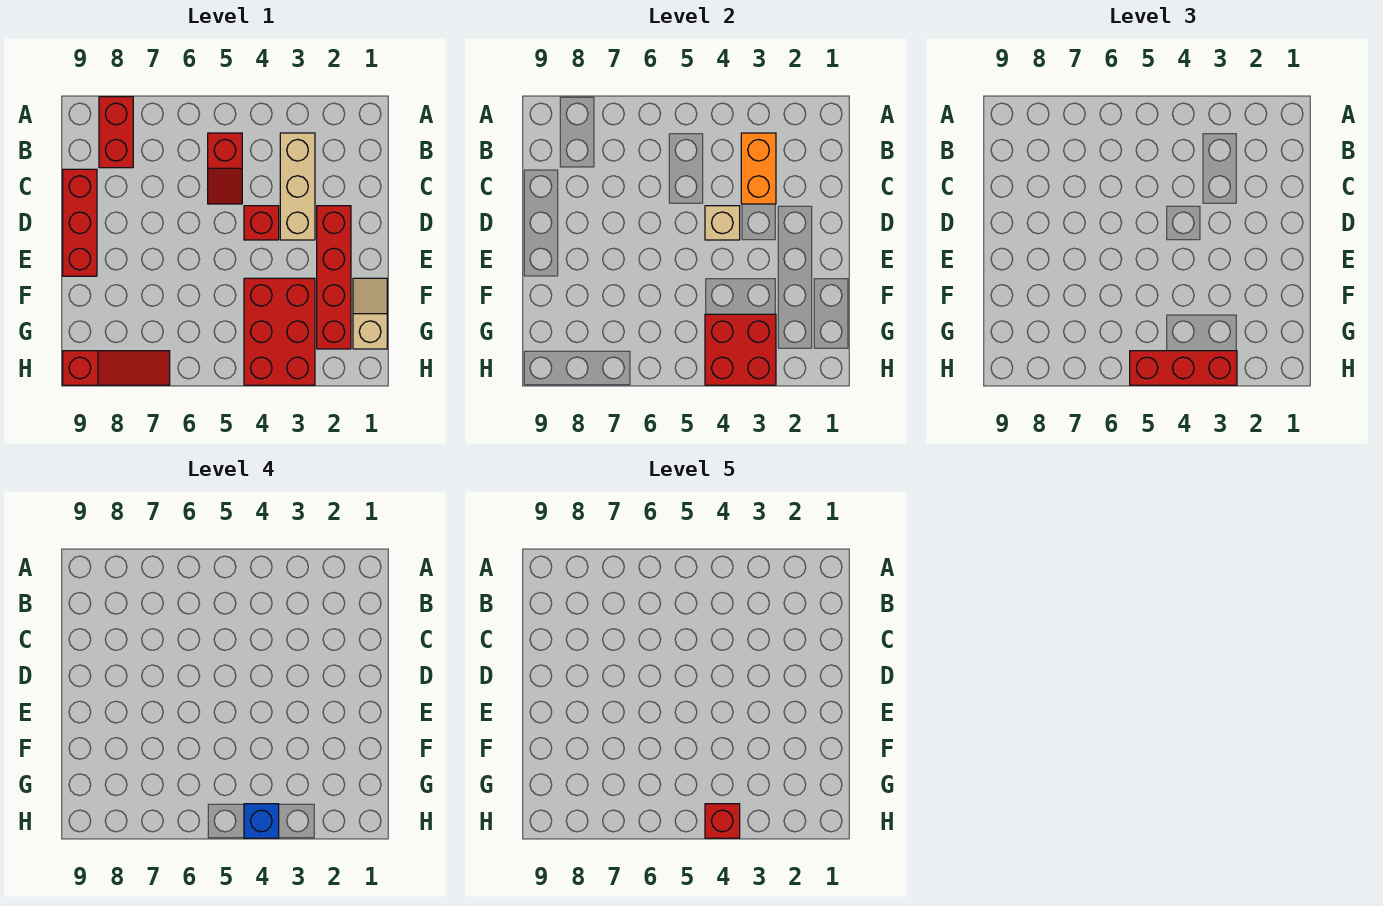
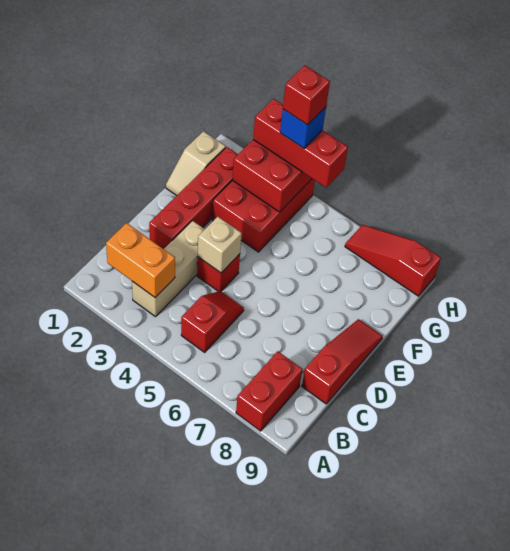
orange brick B3:C3 level 2 -> orange brick B2:B3 level 2
red brick C9:E9 level 1 -> red slope C9:E9 level 1 top C

